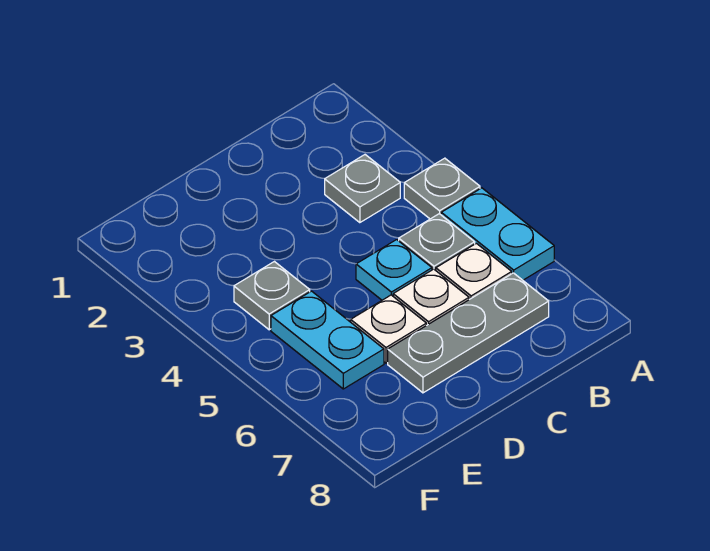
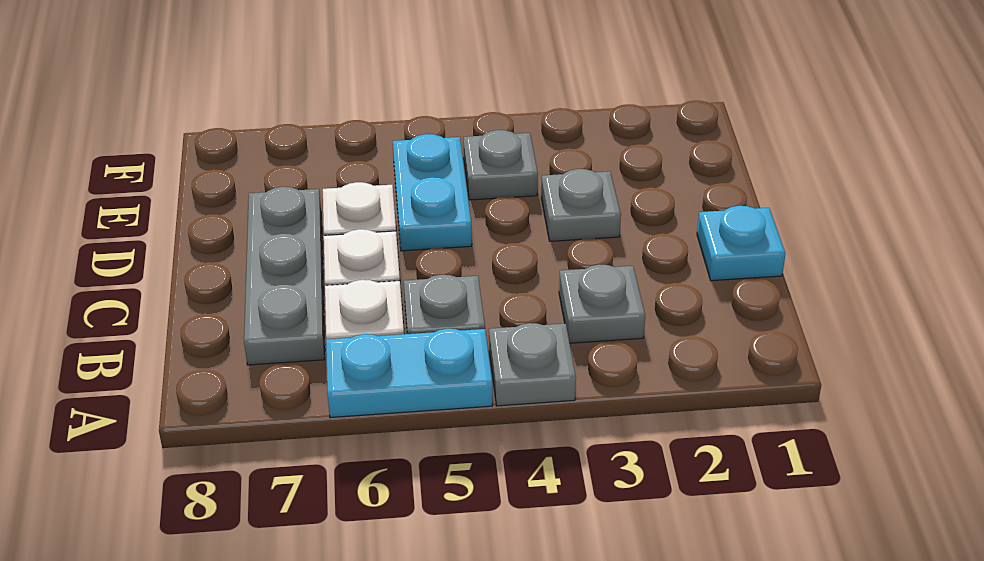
cyan plate C5 level 1 -> cyan plate C1 level 1
none -> grey plate D3 level 1
cyan plate E5:E6 level 1 -> cyan plate D5:E5 level 1

